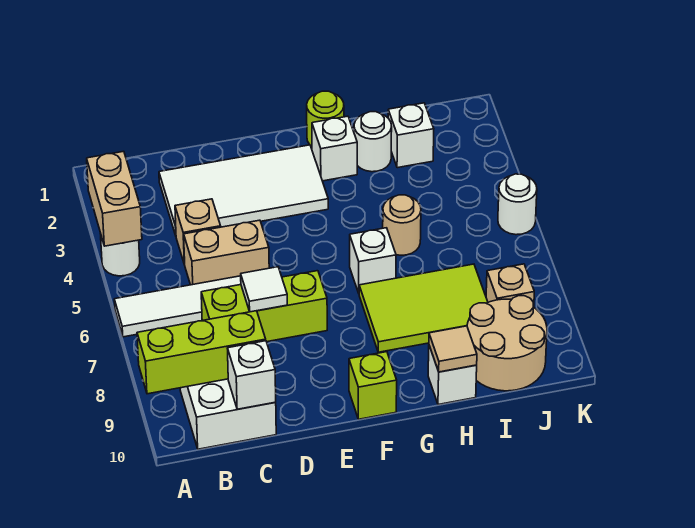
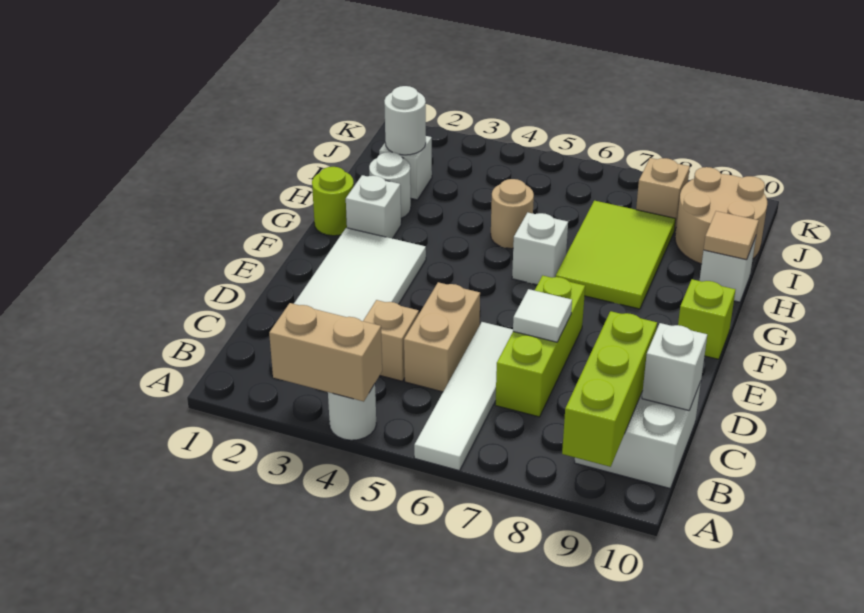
white round brick K5 level 1 -> white round brick I2 level 2

